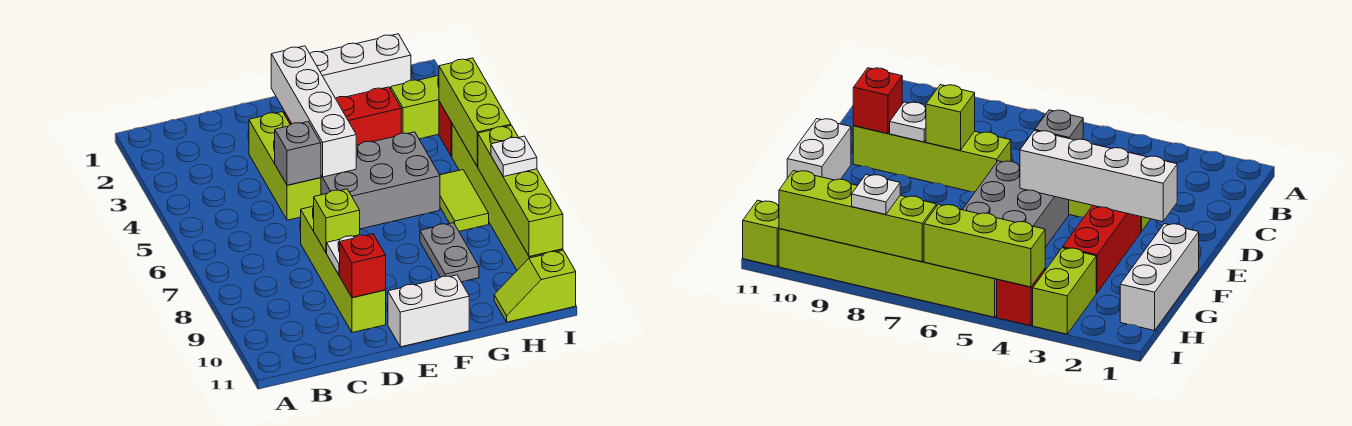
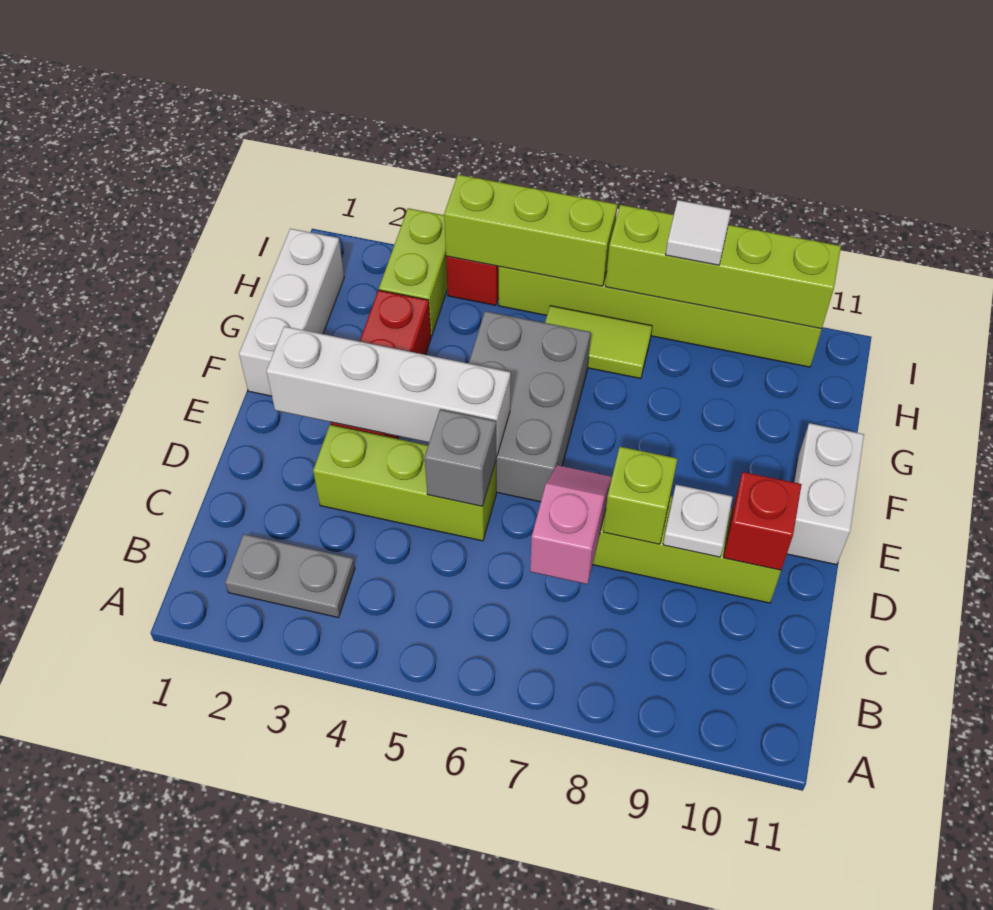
none -> pink slope C7:D7 level 2 top C
grey plate G8:G9 level 1 -> grey plate B2:B3 level 1
lime slope H11:I11 level 1 top I -> none
white plate I8 level 3 -> white tile I8 level 3

